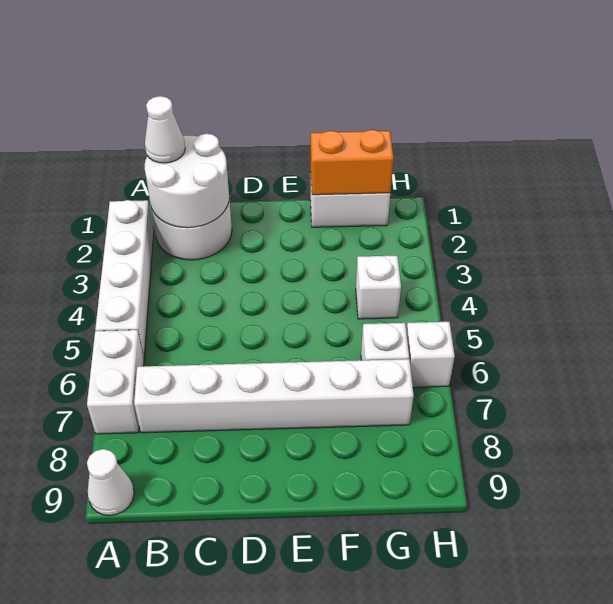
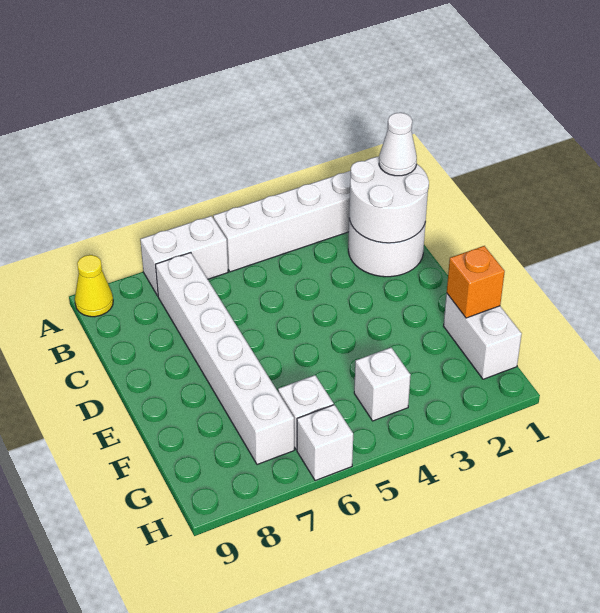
white cone A9 level 1 -> yellow cone A9 level 1
orange brick F1:G1 level 2 -> orange brick F1 level 2

